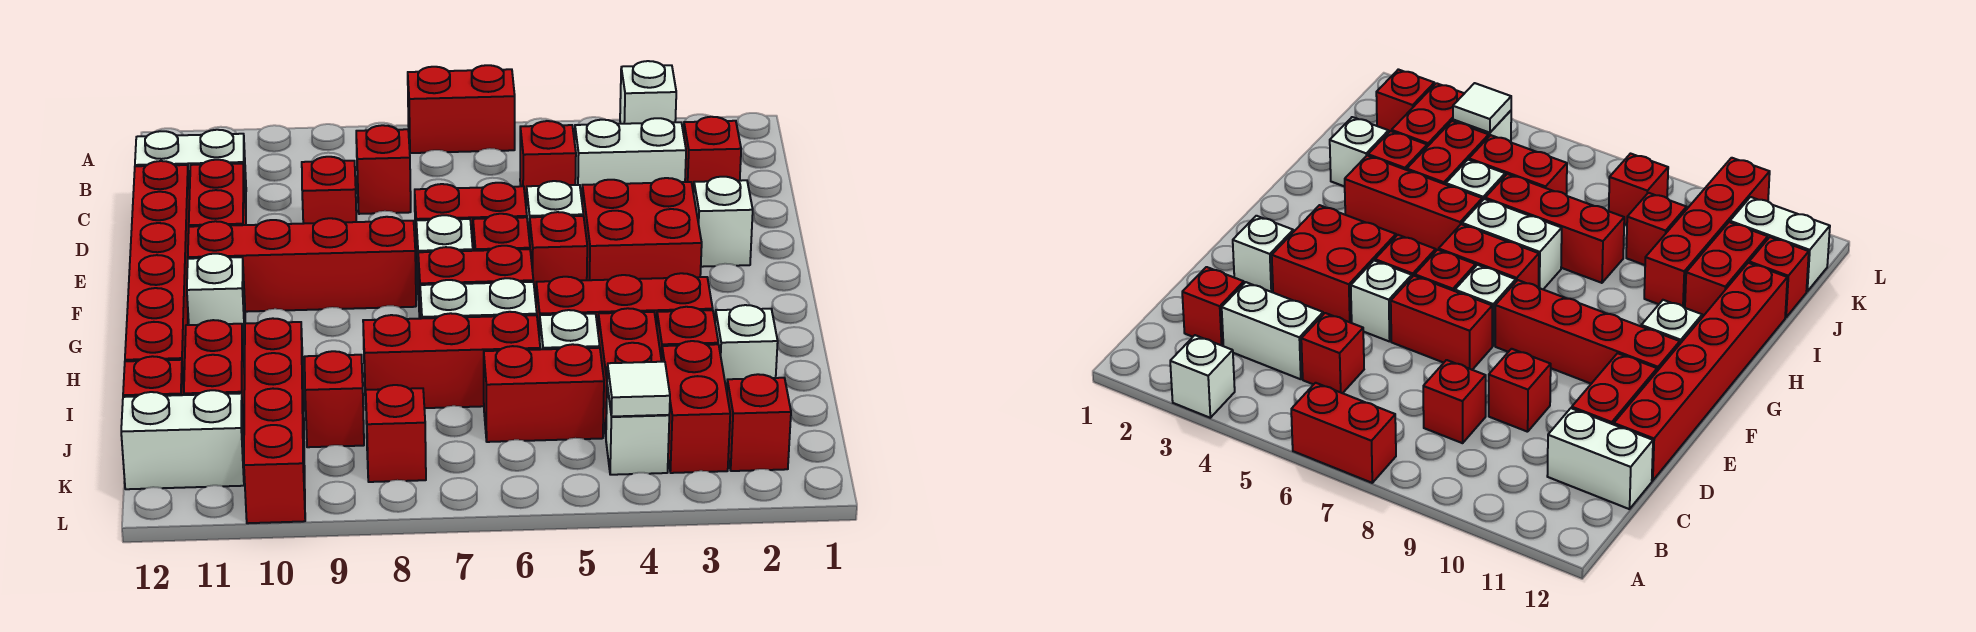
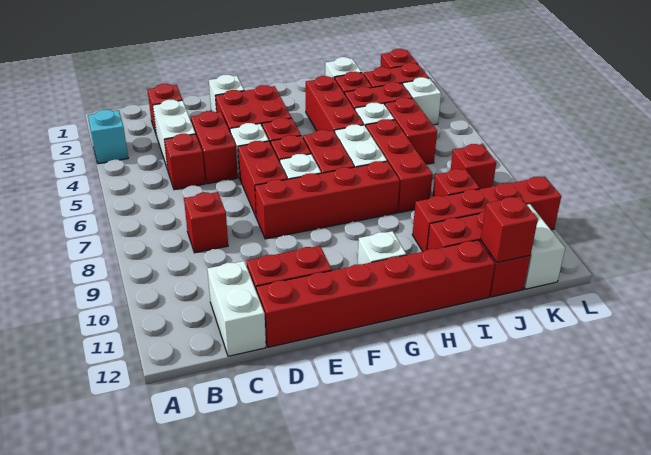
white brick A3 level 1 -> cyan brick A3 level 1
red brick A6:A7 level 1 -> red brick D4:D5 level 1
red brick D9 level 1 -> red brick J12 level 2
red brick F8:F11 level 1 -> red brick E8:H8 level 1
white tile K4 level 2 -> none

